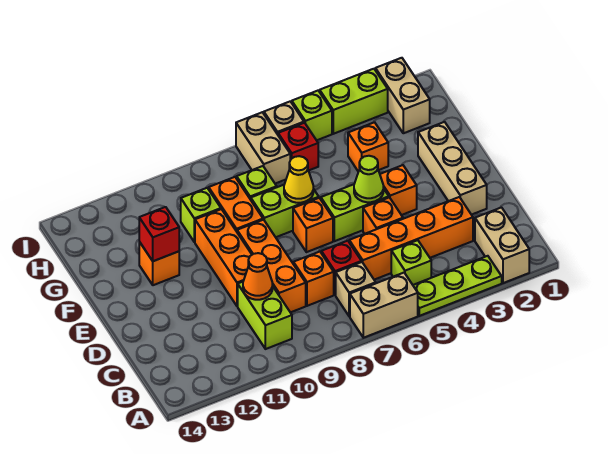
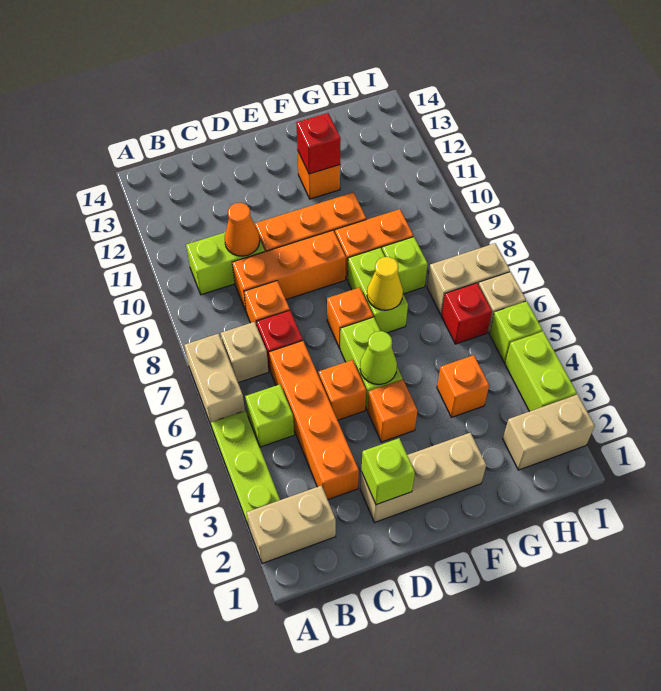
lime brick G10 level 1 -> lime brick D2 level 2

